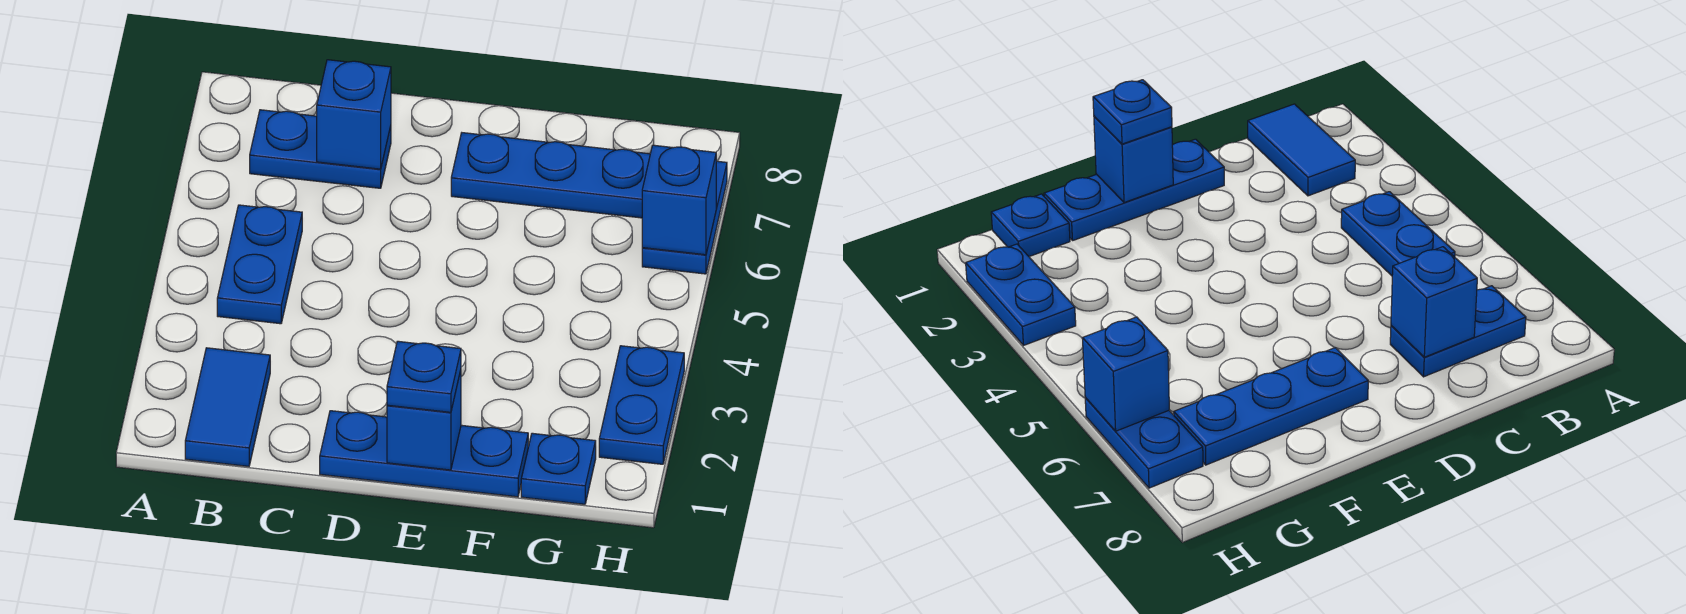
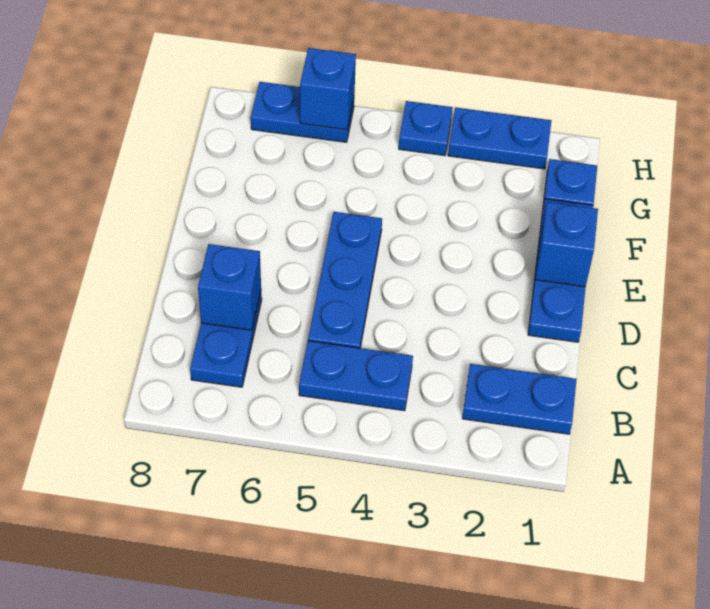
blue tile B1:B2 level 1 -> blue plate B1:B2 level 1
blue plate E1 level 3 -> blue plate H4 level 1
blue plate E7:G7 level 1 -> blue plate C5:E5 level 1

